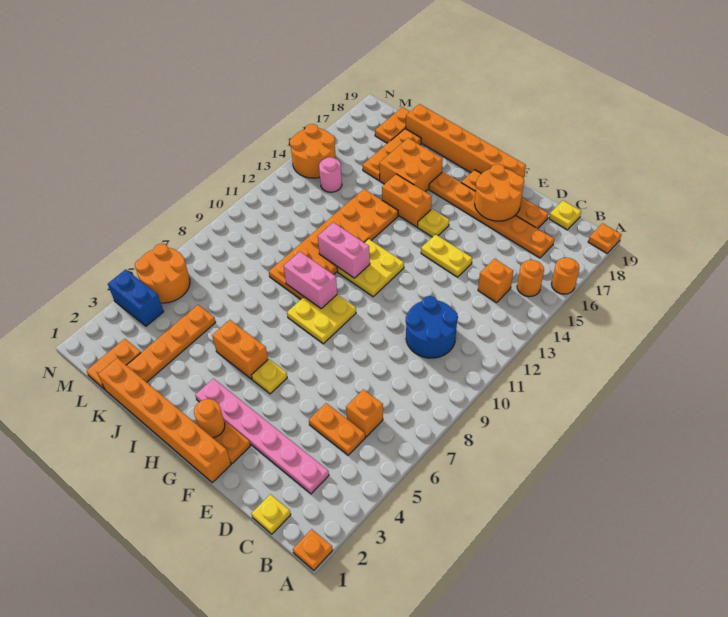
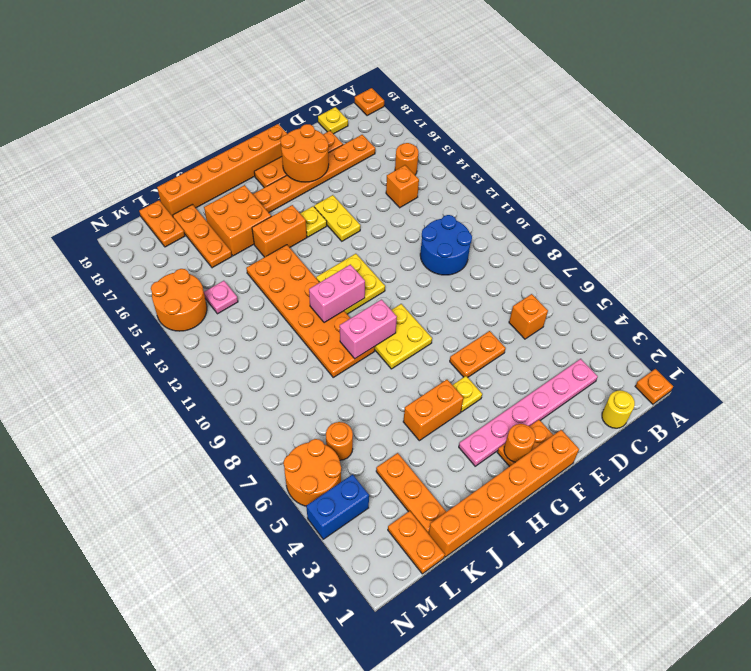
orange round brick A16 level 1 -> orange round brick L6 level 1
yellow plate C1 level 1 -> yellow round brick C1 level 1
orange plate C5:D5 level 1 -> orange plate E6:F6 level 1
yellow plate E14:F14 level 1 -> yellow plate F14:F15 level 1
orange plate K2:K5 level 1 -> orange plate K2:K4 level 1
pink round brick L14 level 1 -> pink plate L14 level 1

